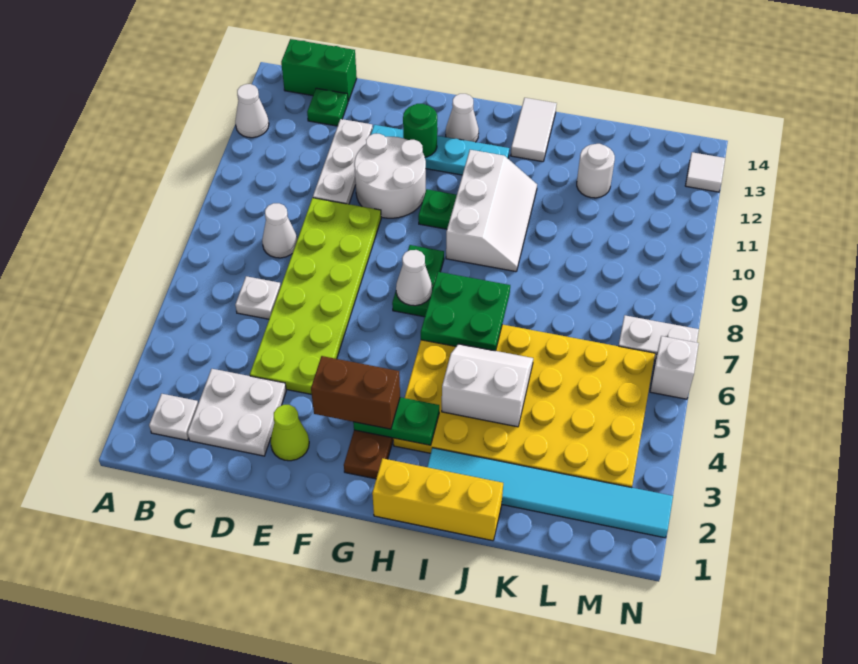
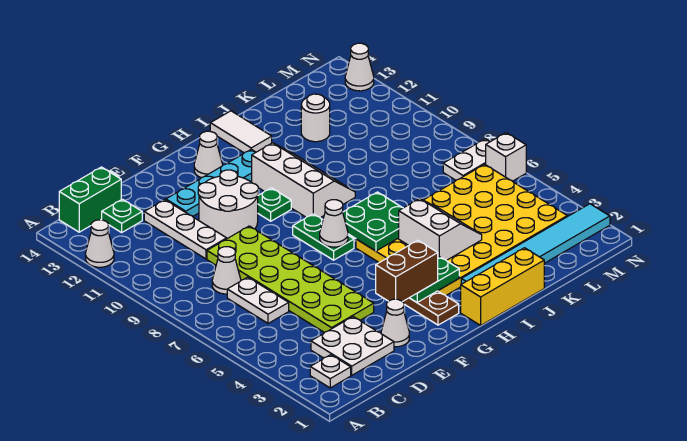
white plate C6 level 1 -> white plate C6:C7 level 1
lime cone E2 level 1 -> white cone E2 level 1
green round brick F12 level 2 -> none
white slope I4:J5 level 2 top 4 -> white slope I4:J5 level 2 top I
white tile N13 level 1 -> white cone N13 level 1

